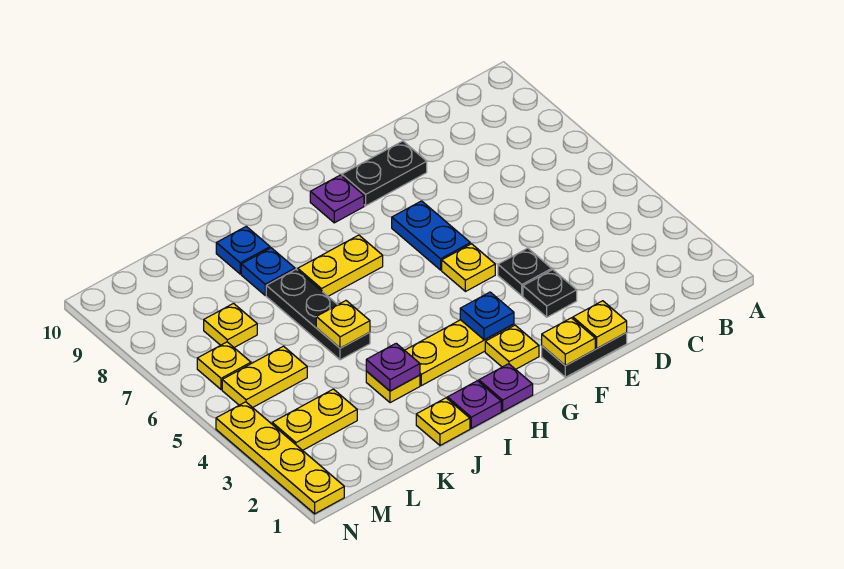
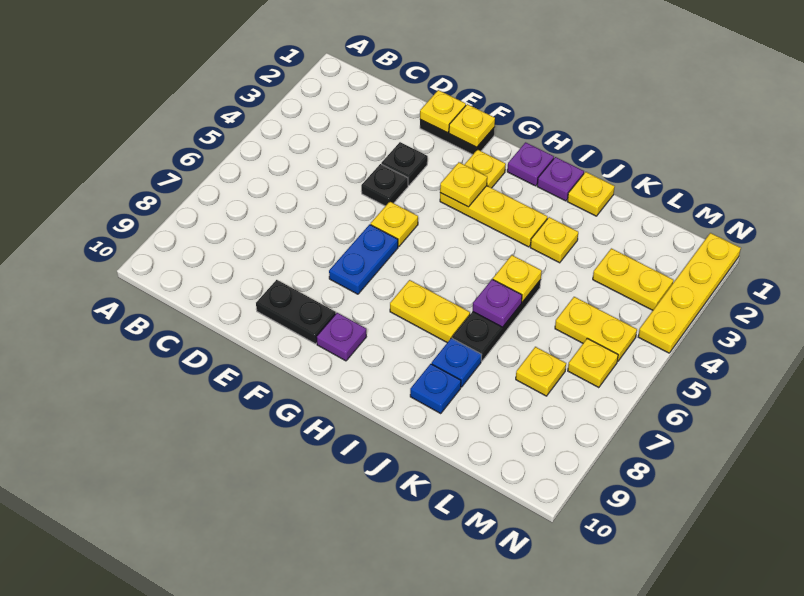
blue plate G3 level 2 -> yellow plate G3 level 2
purple plate J3 level 2 -> purple plate J6 level 2

